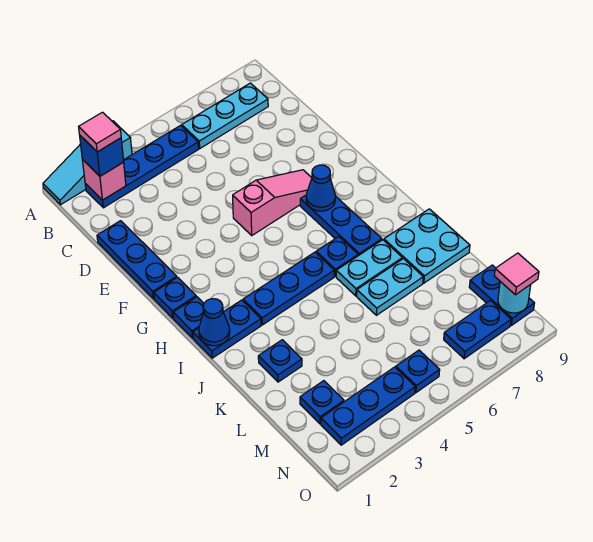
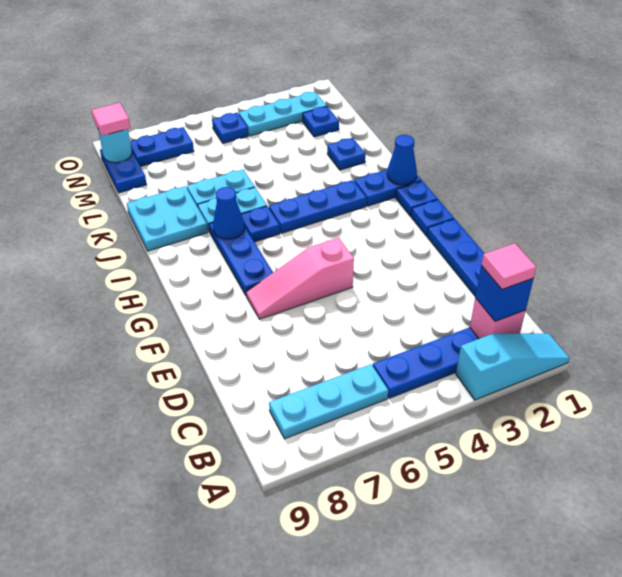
blue cone G7 level 2 -> blue cone I7 level 2
blue plate N2:N4 level 1 -> cyan plate N2:N4 level 1

